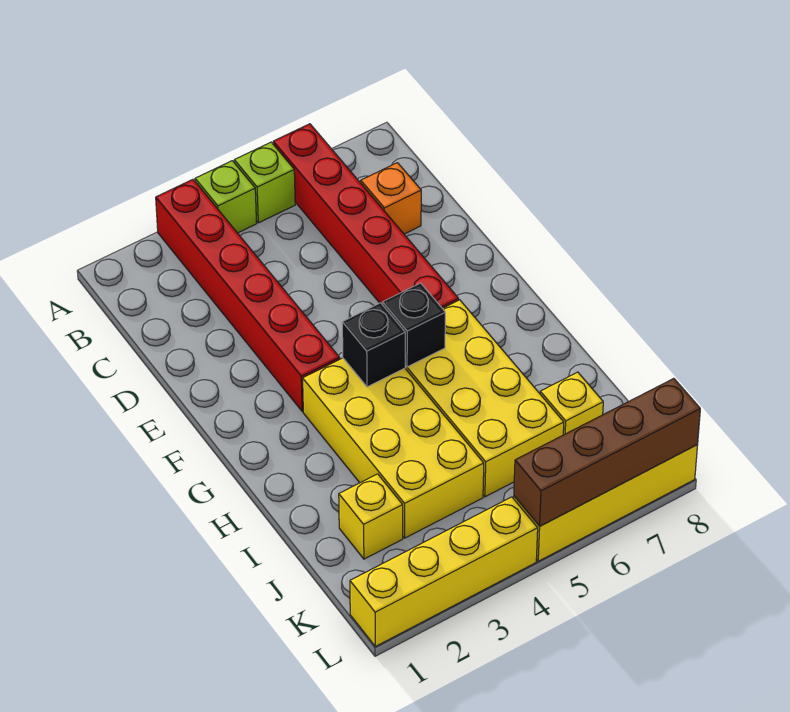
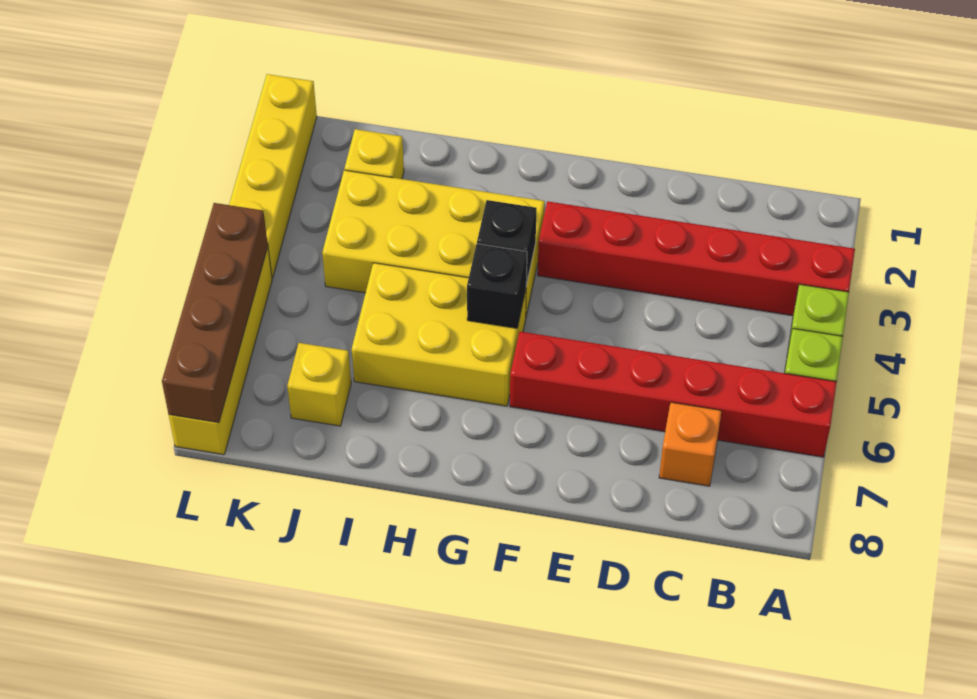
yellow brick G5:J6 level 1 -> yellow brick G5:I6 level 1

